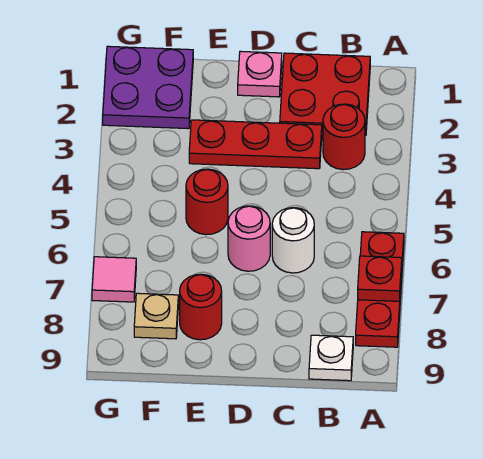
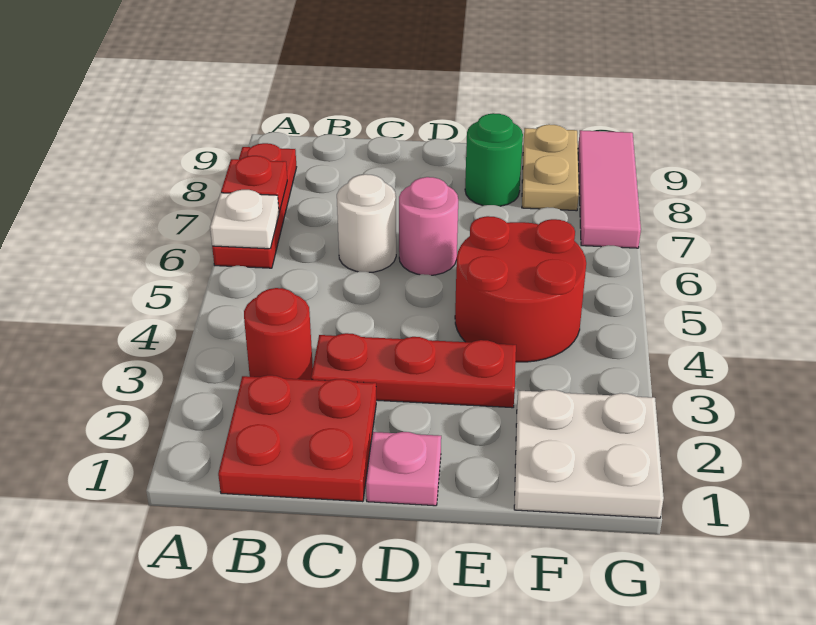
white plate B9 level 1 -> white plate A6 level 2
red round brick E5 level 1 -> red round brick E4:F5 level 1
red round brick E8 level 1 -> green round brick E8 level 1
purple plate F1:G2 level 1 -> white plate F1:G2 level 1
tan plate F8 level 1 -> tan plate F8:F9 level 1
pink tile G7 level 1 -> pink tile G7:G9 level 1

